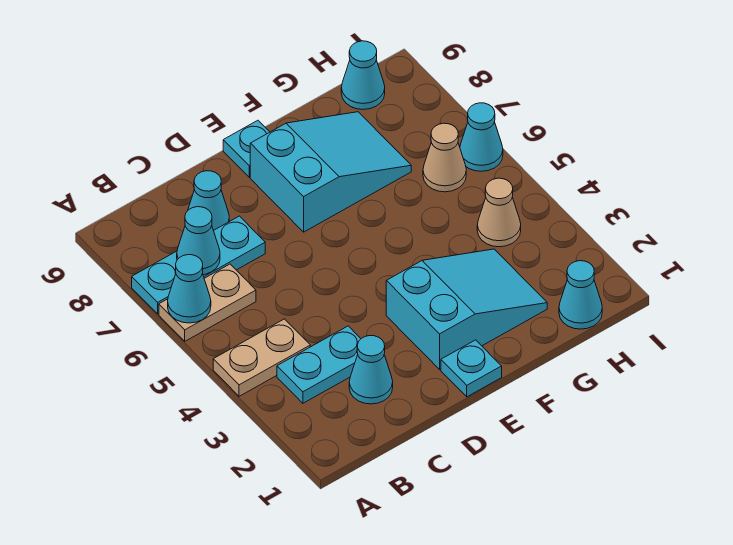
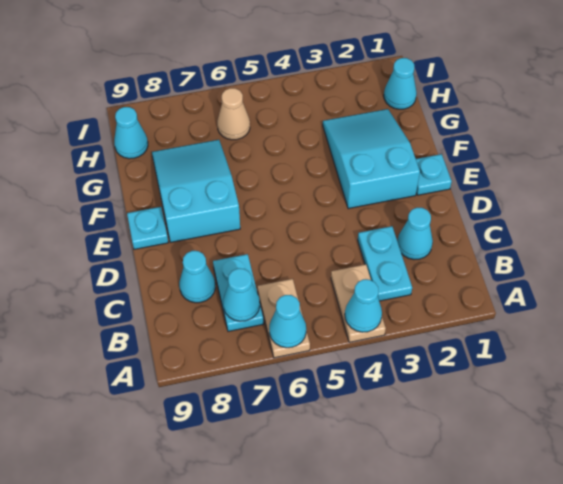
cyan plate A7:C7 level 1 -> cyan plate B7:C7 level 1
tan cone H4 level 1 -> none
cyan cone I6 level 1 -> cyan cone A4 level 2

